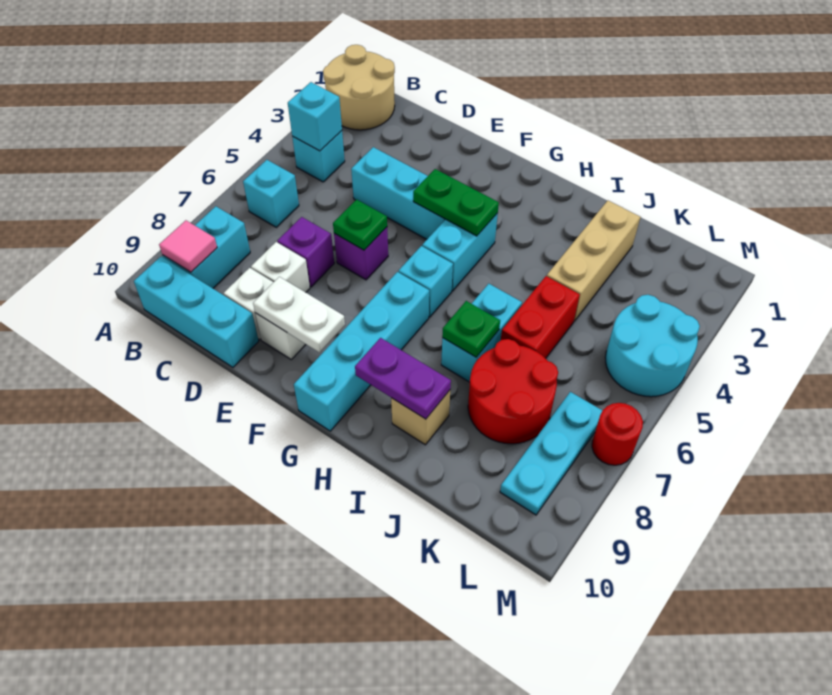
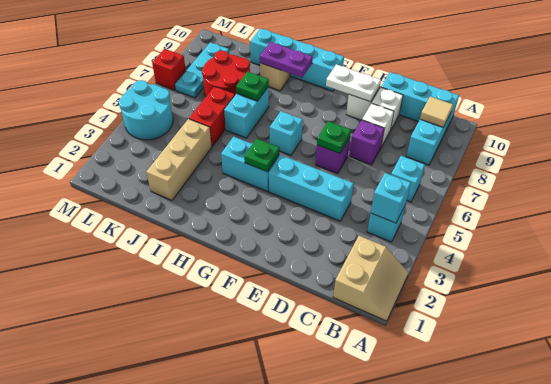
tan round brick A1:B2 level 1 -> tan slope A1:B2 level 1 top B
pink tile B9 level 2 -> tan tile B9 level 2
green plate F4:G4 level 2 -> green plate G4 level 2
cyan brick G4:G5 level 1 -> cyan brick G4:H4 level 1
cyan brick G7:G10 level 1 -> cyan brick G10:J10 level 1
red round brick M7 level 1 -> red brick M7 level 1

